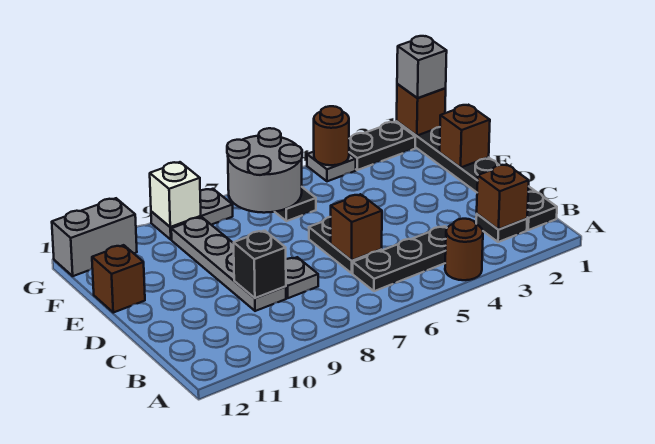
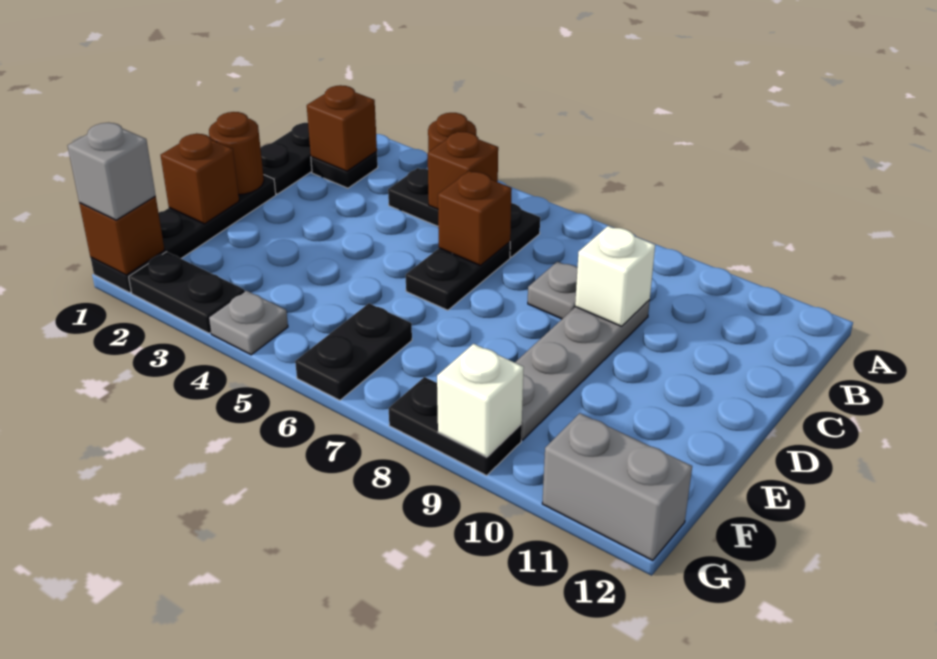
black brick C9 level 2 -> white brick C9 level 2
brown brick E12 level 1 -> brown brick B5 level 2
grey round brick F6:G7 level 2 -> none
brown round brick G4 level 2 -> brown round brick D1 level 2
grey plate G8:G9 level 1 -> black plate G8:G9 level 1

